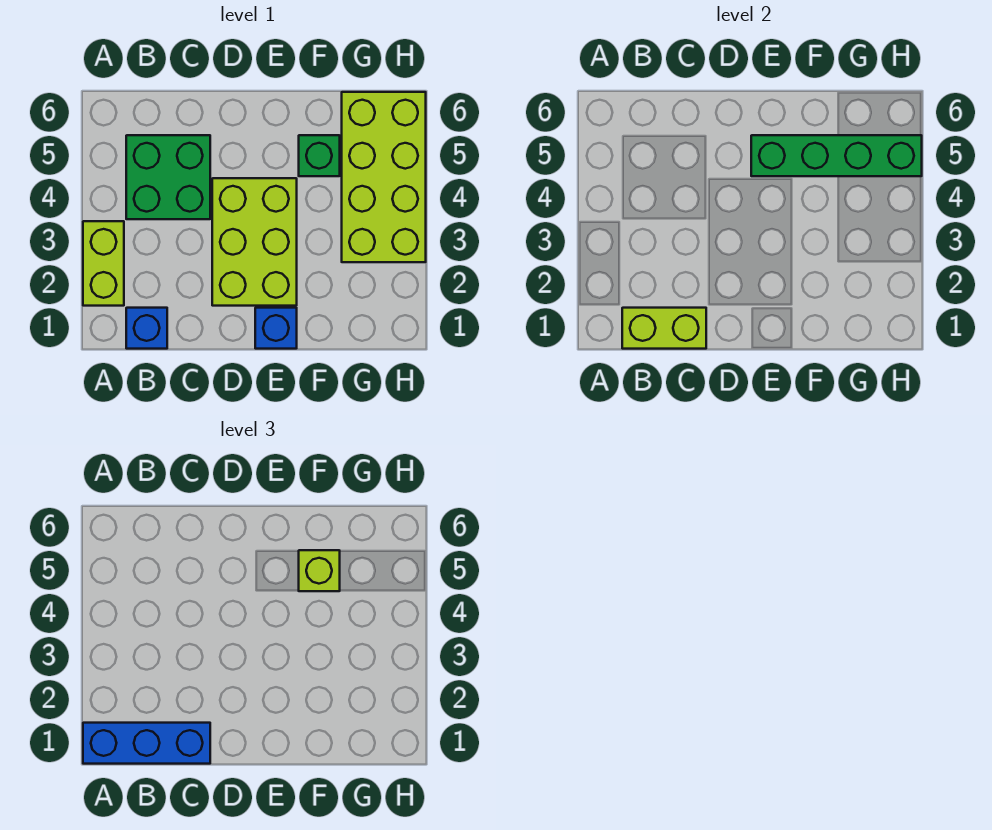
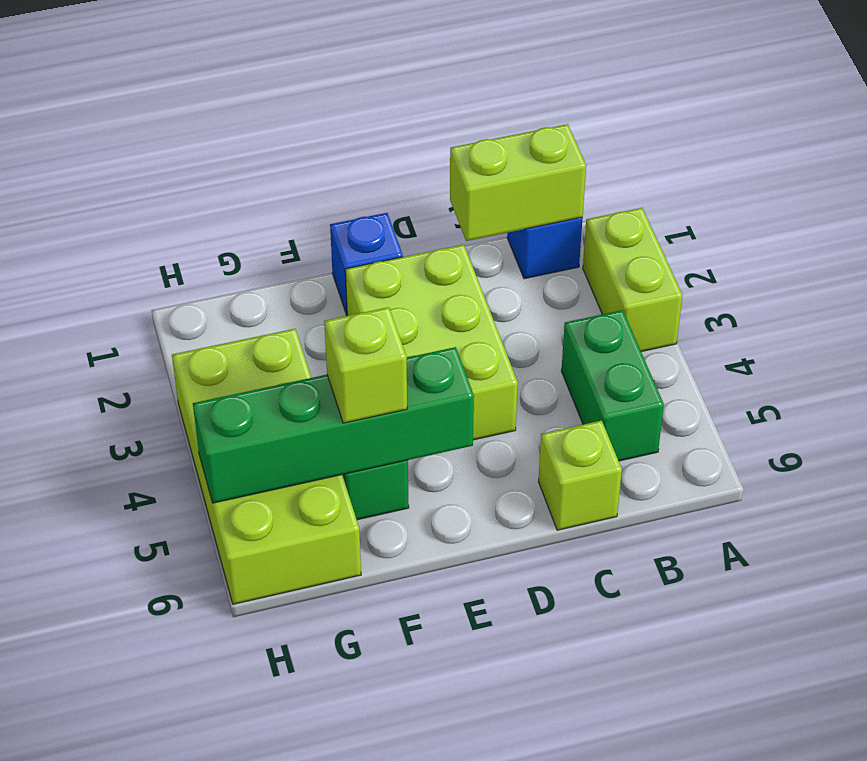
blue brick A1:C1 level 3 -> none
green brick B4:C5 level 1 -> green brick B4:B5 level 1
none -> lime brick C6 level 1

